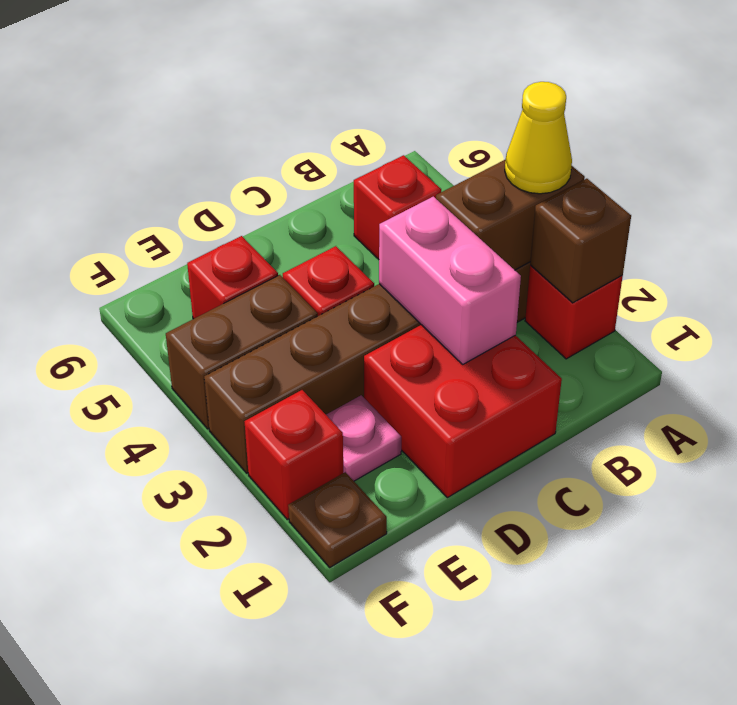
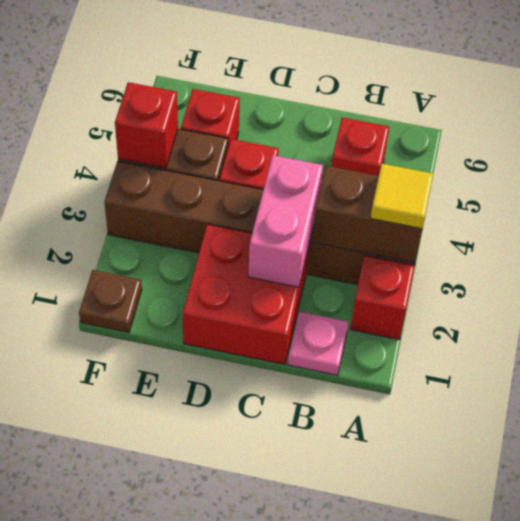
brown brick A2 level 2 -> none
yellow cone A3 level 3 -> yellow tile A3 level 3
pink plate E2 level 1 -> pink plate B1 level 1
red brick F2 level 1 -> red brick F4 level 2

